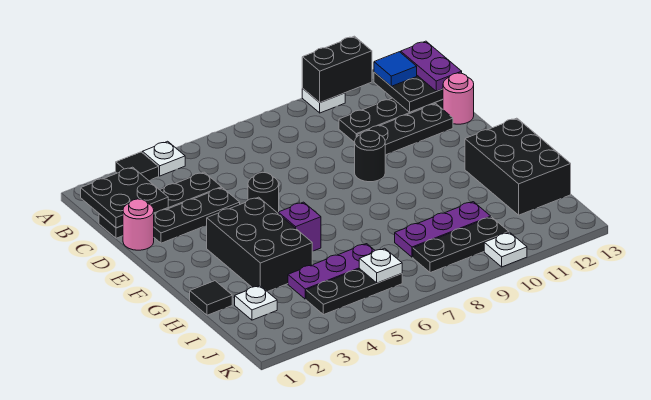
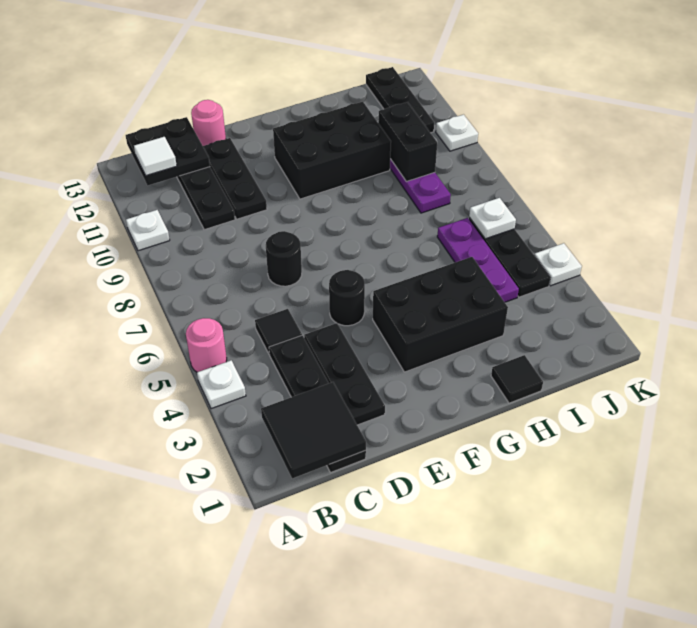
black tile A3 level 1 -> black tile C5 level 1
black brick A10:A11 level 2 -> black brick I9:I10 level 2
black plate B1:C2 level 2 -> black tile B1:C2 level 2
blue tile B12 level 3 -> white tile B12 level 3
purple plate B13:C13 level 3 -> none
pink round brick D1 level 1 -> pink round brick A5 level 1
black round brick E9 level 1 -> black round brick D7 level 1
purple brick G5 level 1 -> none
black brick G12:I13 level 1 -> black brick F10:H11 level 1
white plate I2 level 1 -> white plate K4 level 1
black plate J8:J10 level 1 -> black plate J11:J13 level 1

